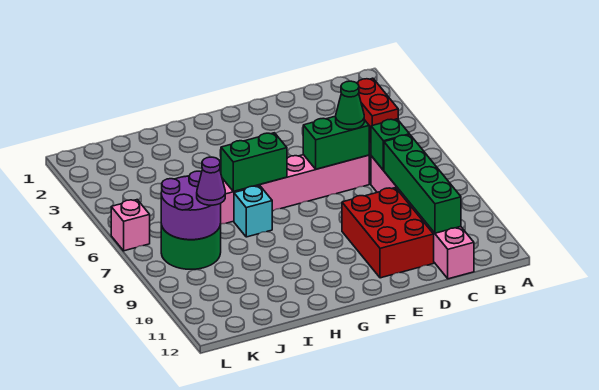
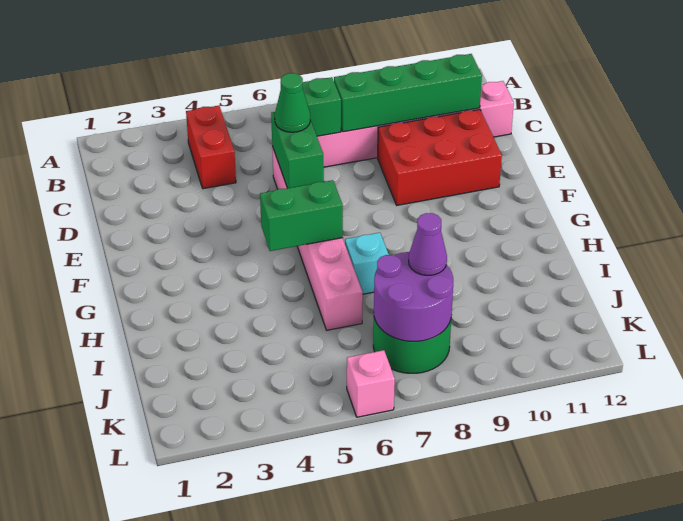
red brick B3:B4 level 1 -> red brick B4:C4 level 1
green brick G6:H6 level 2 -> green brick G5:G6 level 2

